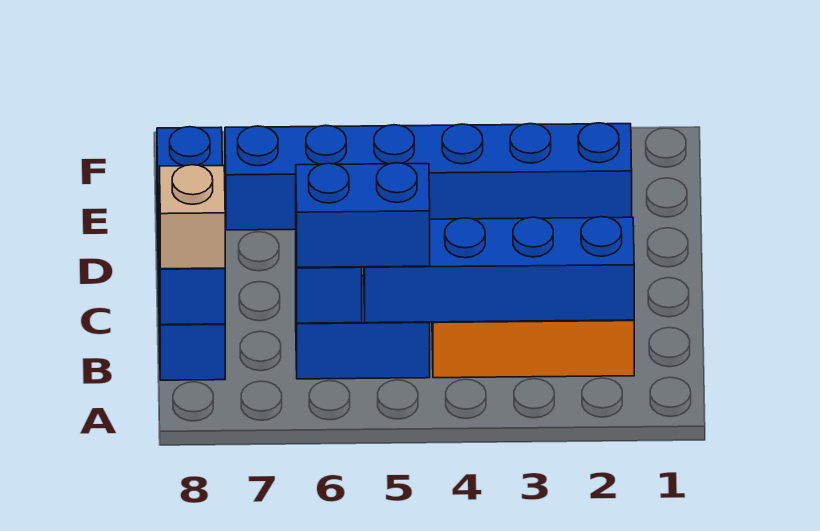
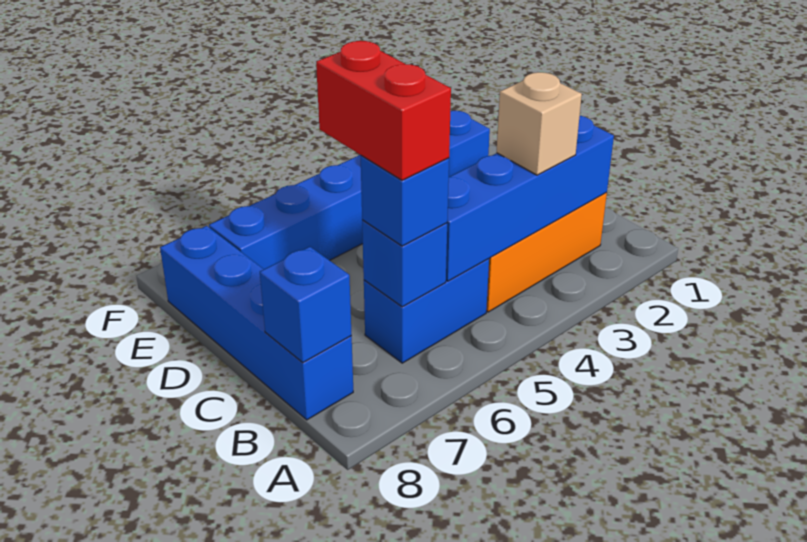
blue brick B5:B6 level 3 -> blue brick B6 level 3
none -> red brick B6:C6 level 4
tan brick B8 level 3 -> tan brick B3 level 3

